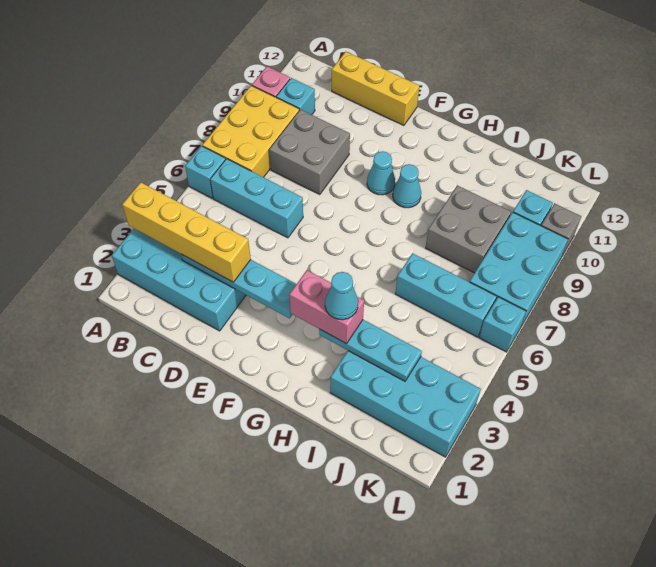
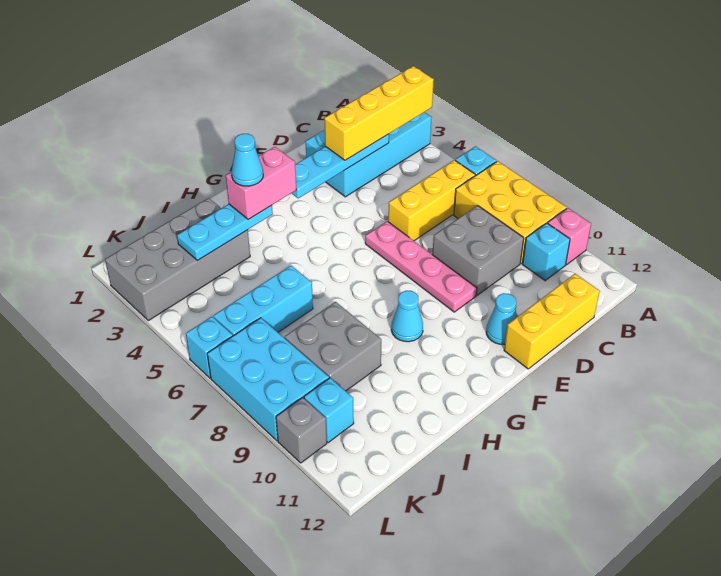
cyan brick B6:D6 level 1 -> yellow brick B6:D6 level 1
none -> pink plate E6:E9 level 1
cyan cone F9 level 1 -> cyan cone E11 level 1
cyan brick I2:L3 level 1 -> grey brick I2:L3 level 1

